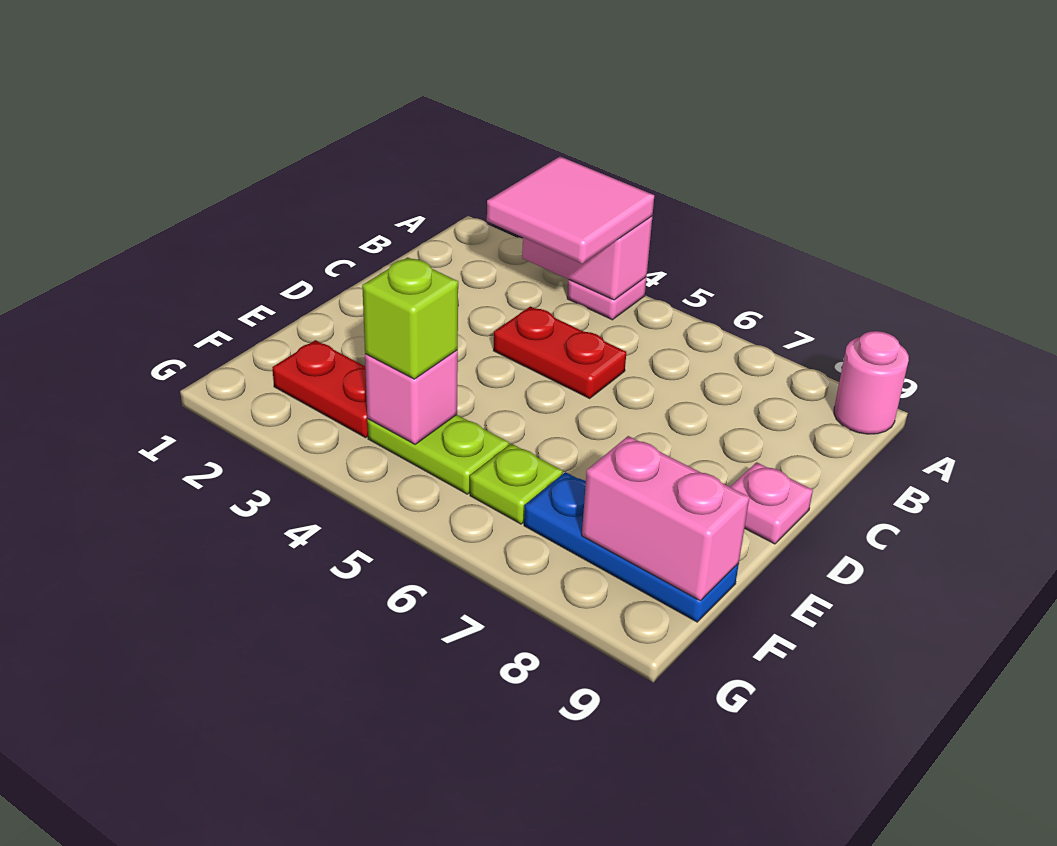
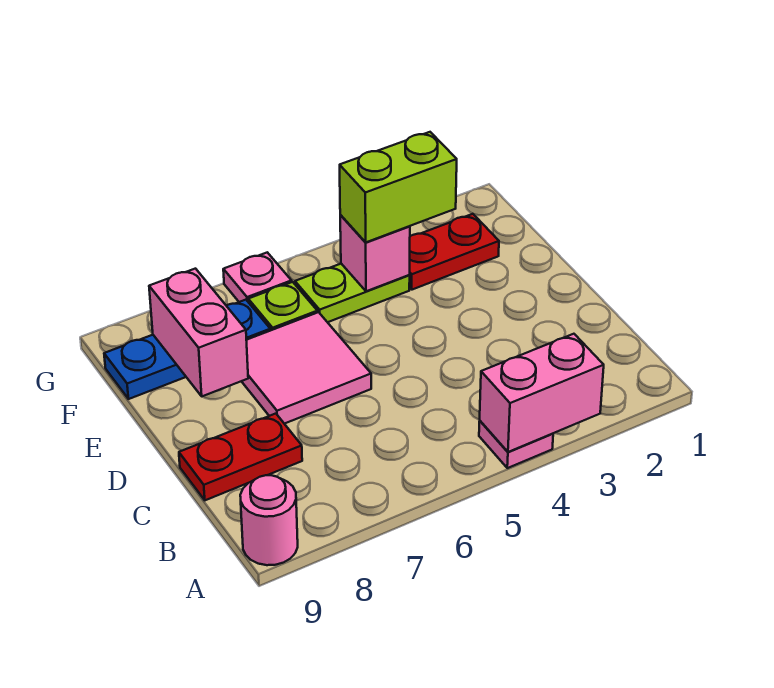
pink tile A3:B4 level 3 -> pink tile D6:E7 level 1
red plate C4:C5 level 1 -> red plate C8:C9 level 1
pink plate D9 level 1 -> pink plate G6 level 1
lime brick F4 level 3 -> lime brick F3:F4 level 3
pink brick F8:F9 level 2 -> pink brick E8:F8 level 2

